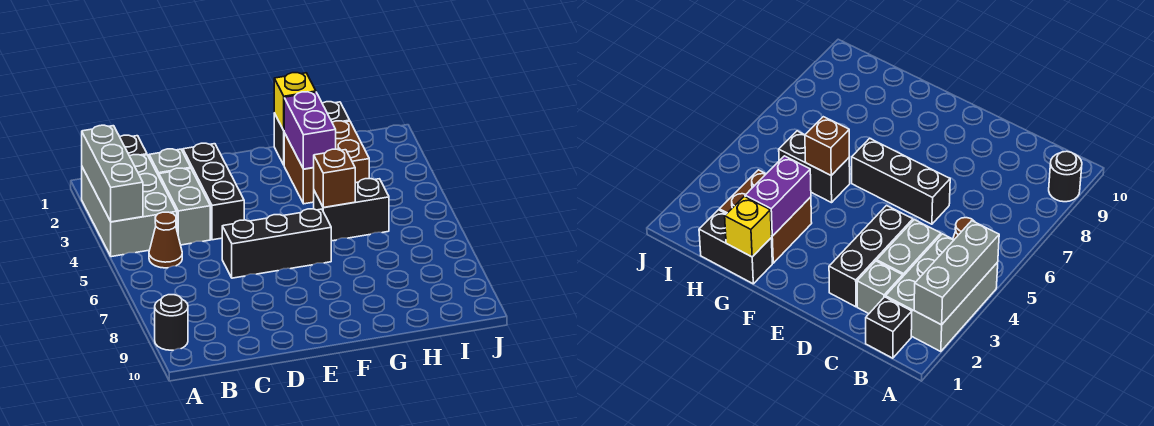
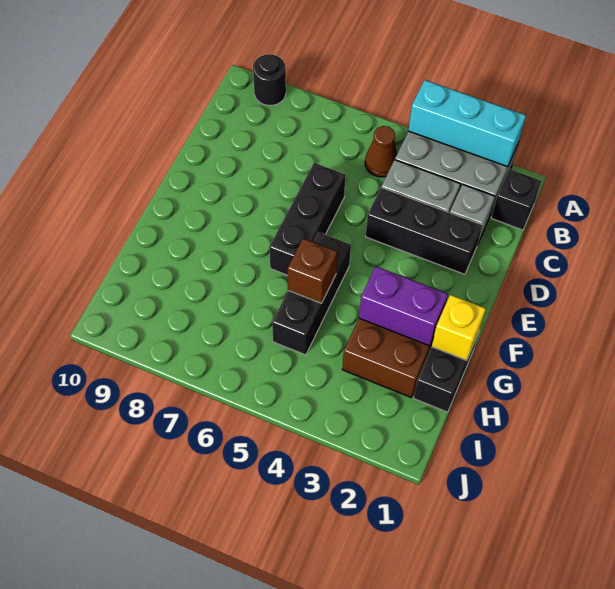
grey brick A2:A4 level 2 -> cyan brick A2:A4 level 2
black brick G5:H5 level 1 -> black brick F5:H5 level 1

